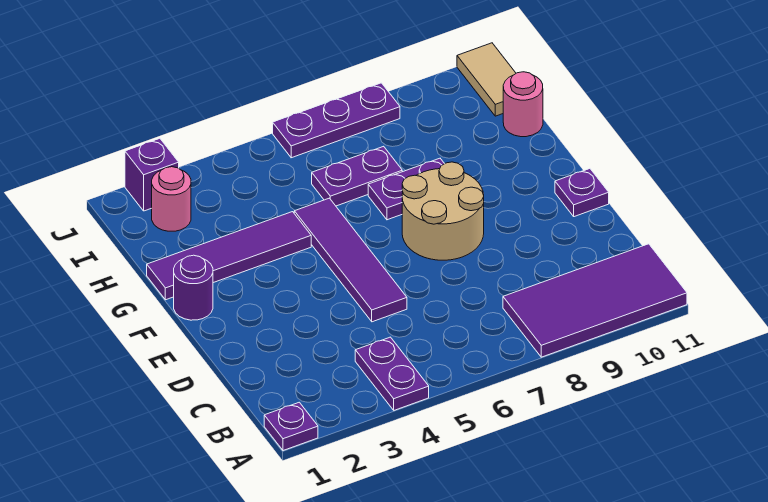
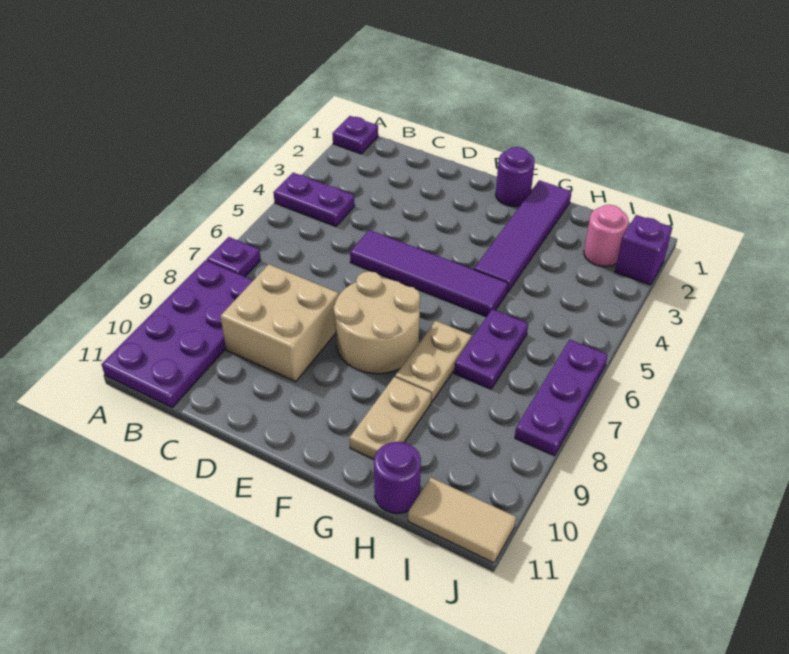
purple tile A8:B11 level 1 -> purple plate A8:B11 level 1
none -> tan brick C8:D9 level 1
purple plate E11 level 1 -> purple plate A7 level 1
purple plate G7:G8 level 1 -> tan plate G7:G8 level 1
none -> tan plate G9:G10 level 1
pink round brick H11 level 1 -> purple round brick H11 level 1

